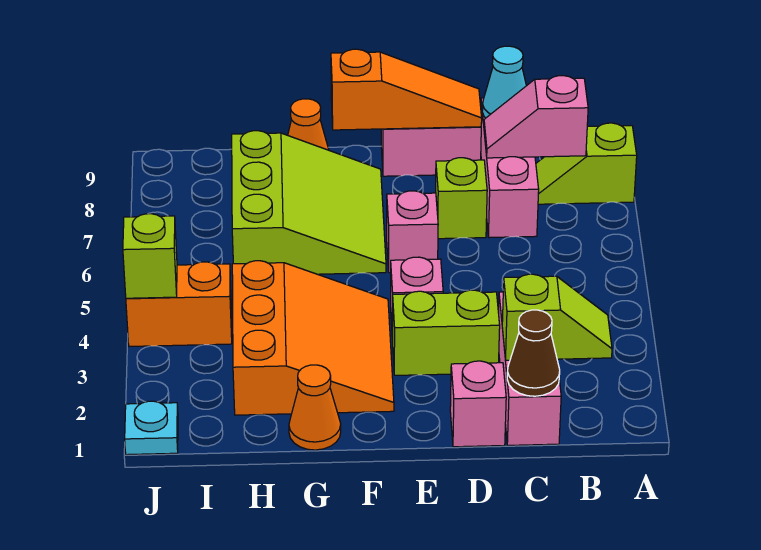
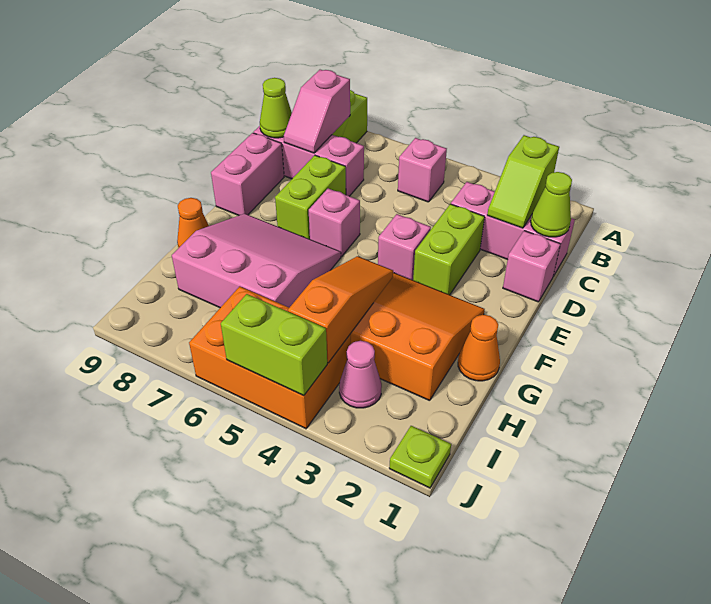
lime slope B2:C2 level 2 top C -> lime slope B2:C2 level 2 top B
none -> pink brick B5 level 1
brown cone C1 level 2 -> lime cone C1 level 2
cyan cone C9 level 2 -> lime cone C9 level 2
lime brick D7 level 1 -> lime brick D7:E7 level 1
orange slope D9:F9 level 2 top F -> orange slope G4:I4 level 2 top I
lime slope F6:H8 level 1 top H -> pink slope F6:H8 level 1 top H
none -> pink cone I3 level 1
orange brick I4:J4 level 1 -> orange brick I4:J6 level 1
cyan plate J1 level 1 -> lime plate J1 level 1
lime brick J4 level 2 -> lime brick J4:J5 level 2

